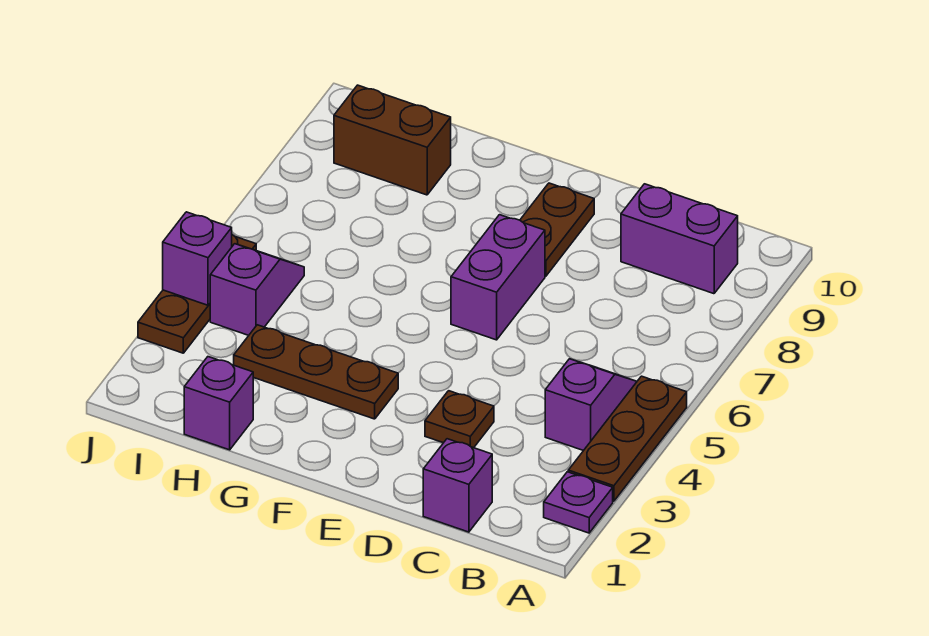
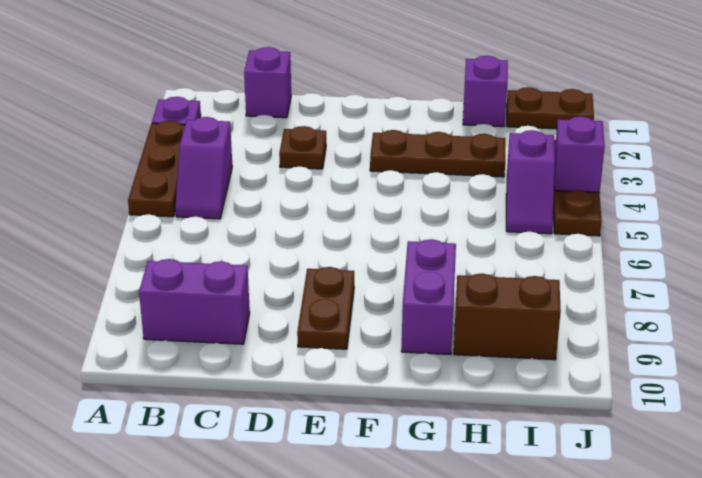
purple brick E6:E7 level 1 -> purple brick G8:G9 level 1
none -> brown plate I1:J1 level 1

